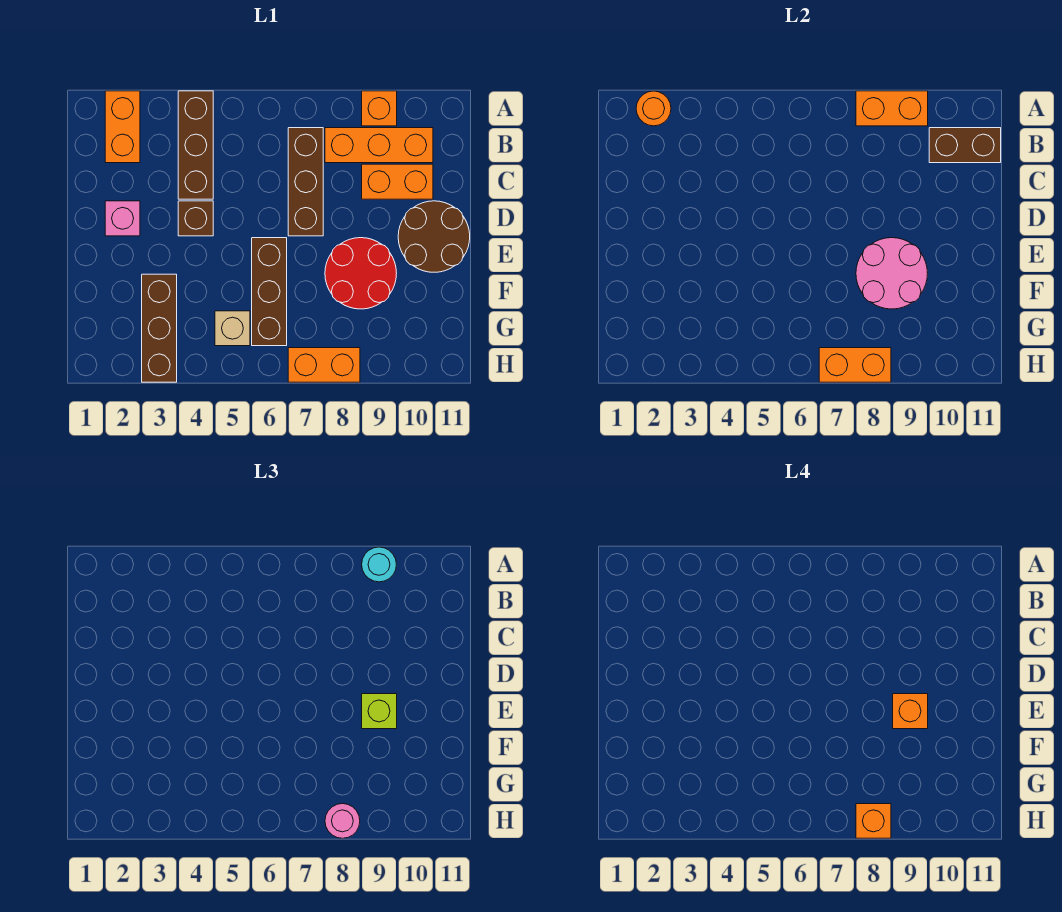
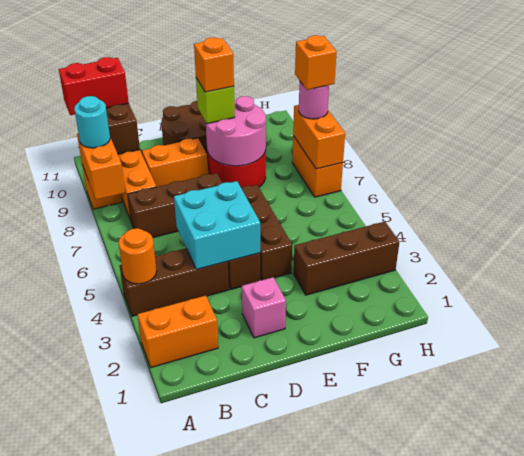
orange round brick A2 level 2 -> orange round brick A4 level 2
none -> red brick A11:B11 level 3
none -> cyan brick C4:D5 level 2
orange brick C9:C10 level 1 -> orange brick C9:D9 level 1
brown brick E6:G6 level 1 -> brown brick E4:E6 level 1
tan brick G5 level 1 -> none

